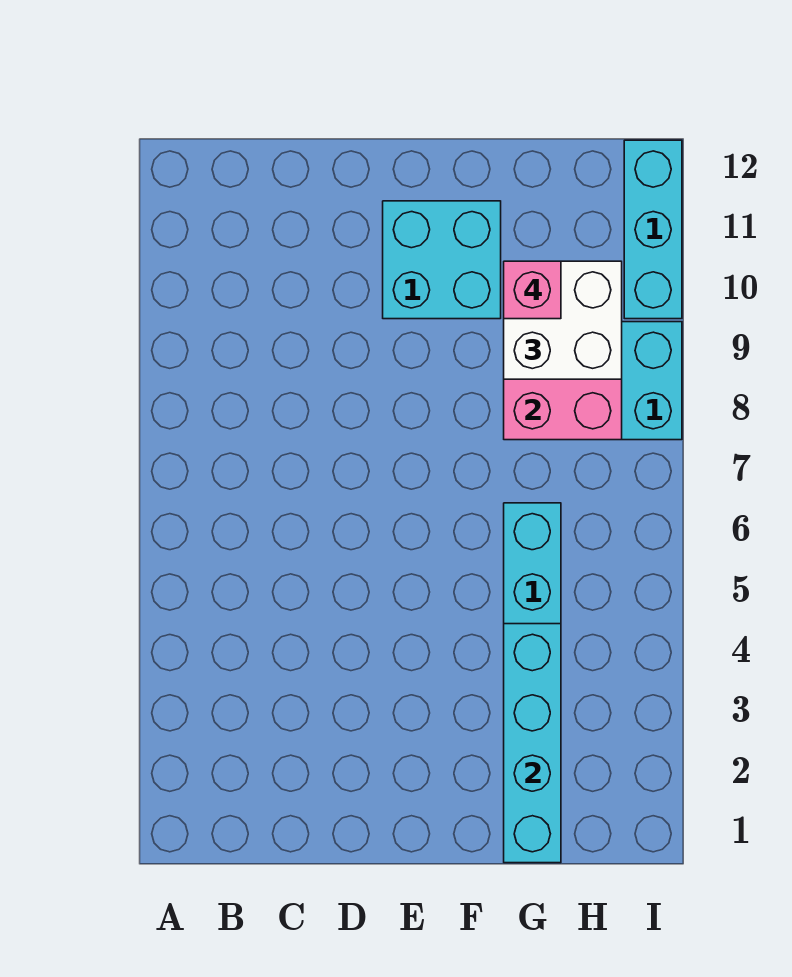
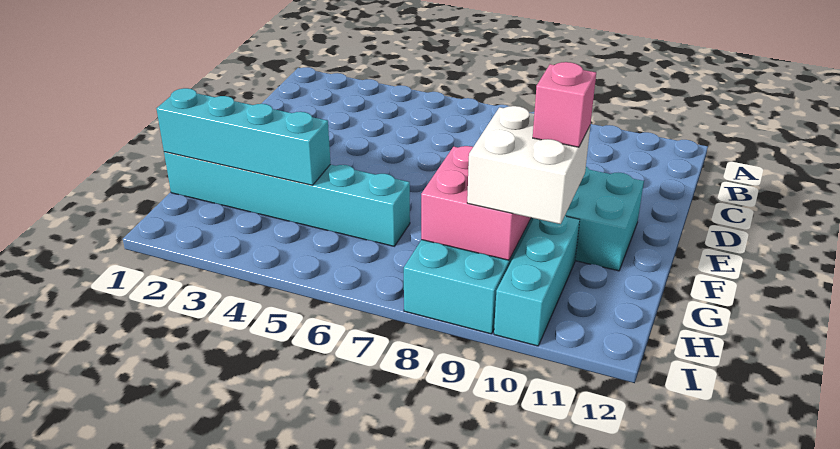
cyan brick I10:I12 level 1 -> cyan brick G10:I10 level 1

